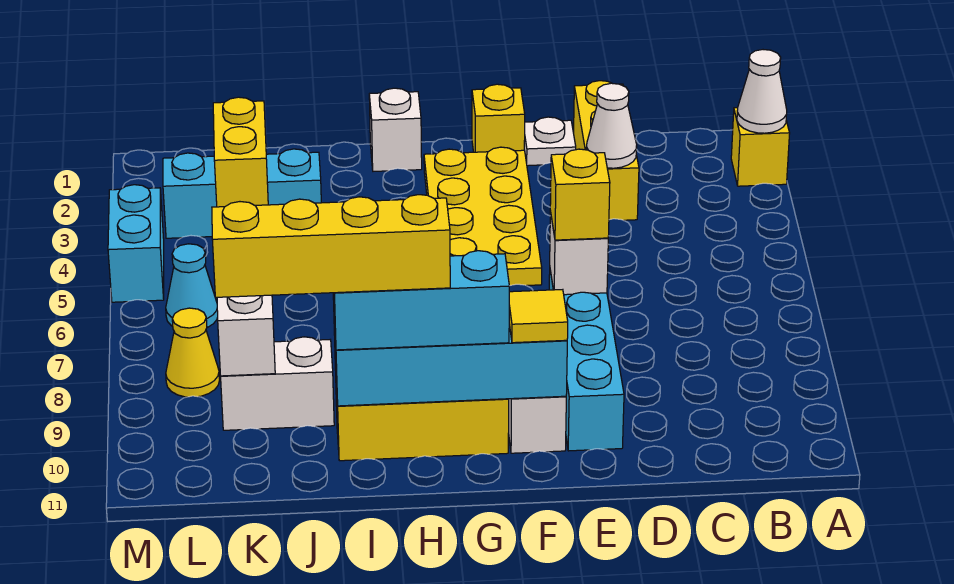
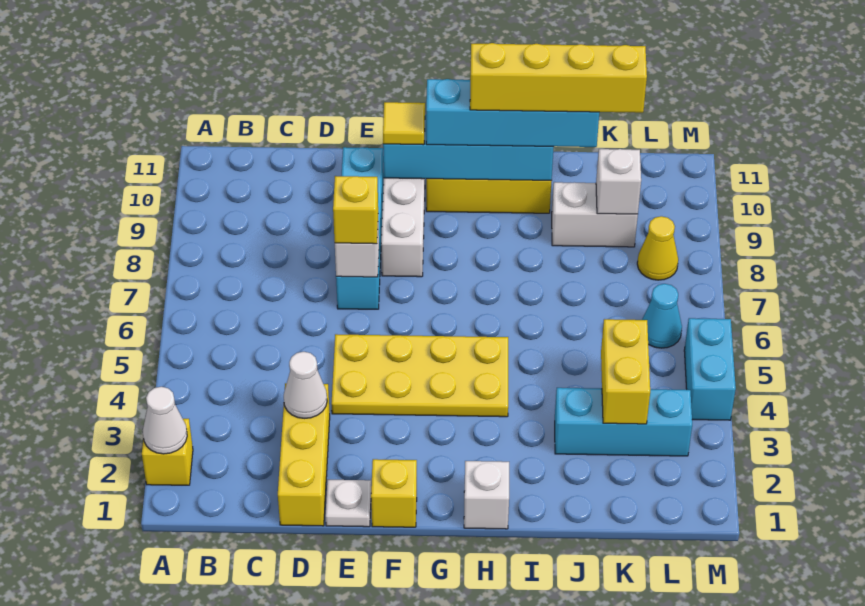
yellow plate F2:G5 level 1 -> yellow plate E4:H5 level 1
cyan brick G10:I10 level 3 -> cyan brick G10:J10 level 3

